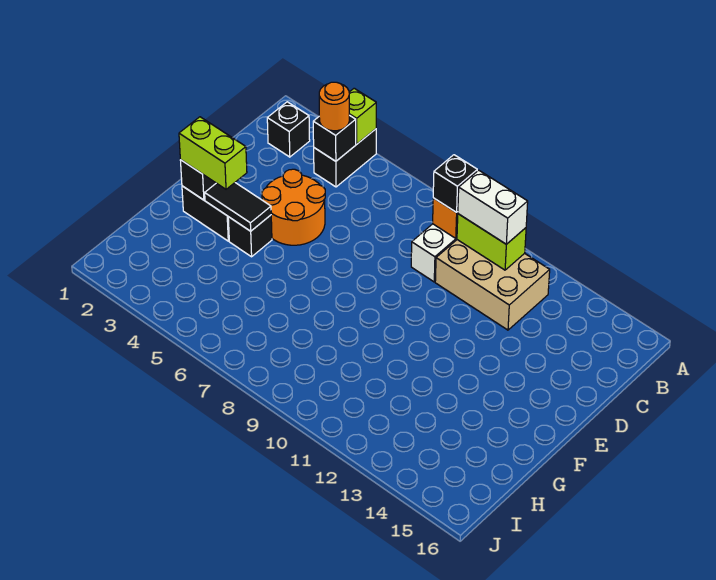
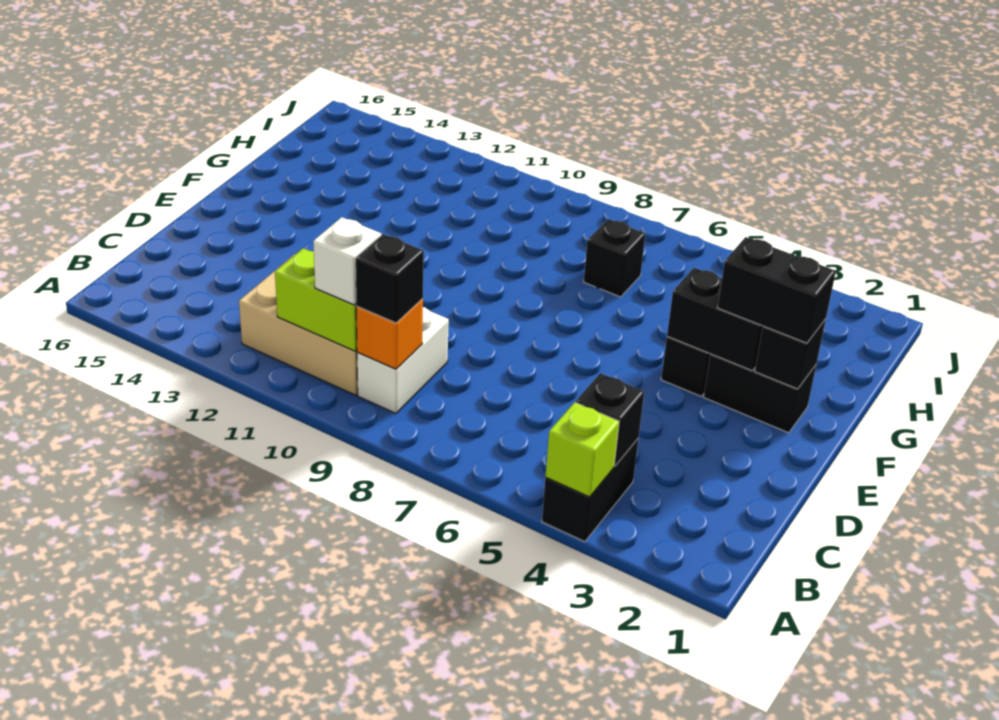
black brick B2 level 1 -> black brick H7 level 1
orange round brick B4 level 3 -> none
white brick B10:B11 level 3 -> white brick B10 level 3
orange round brick D4:E5 level 1 -> none
lime brick F2:F3 level 3 -> black brick F2:F3 level 3
black tile F3:F4 level 2 -> black brick F3:F4 level 2

